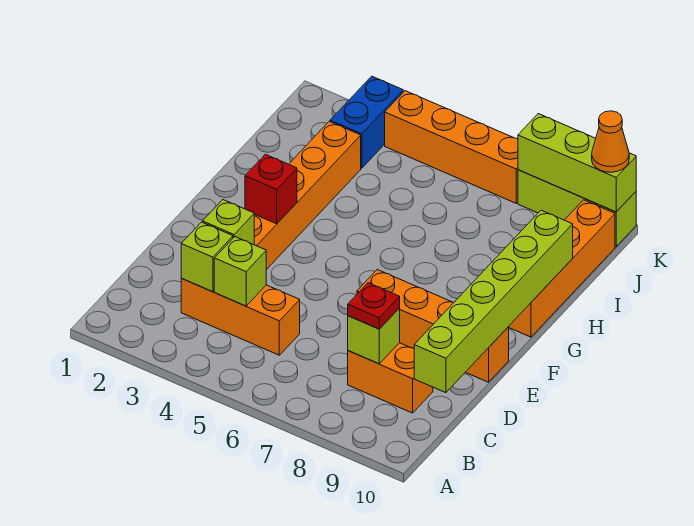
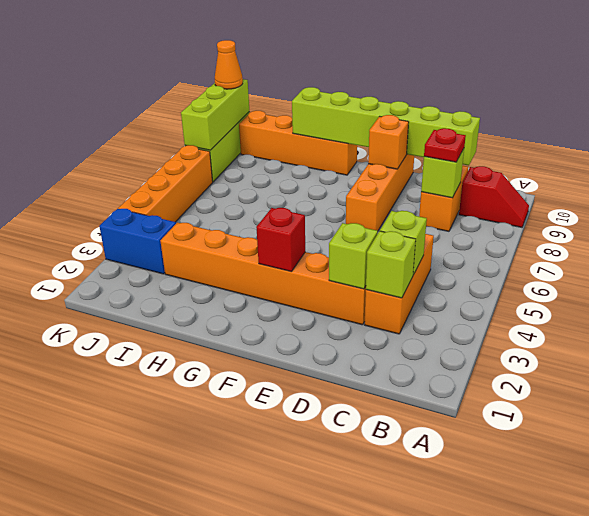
none -> red slope A9:B9 level 1 top B
none -> orange brick E9 level 2

